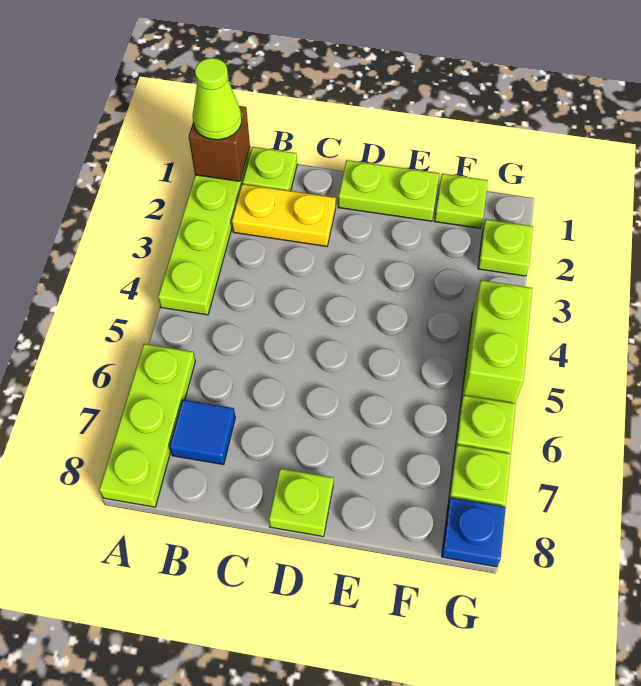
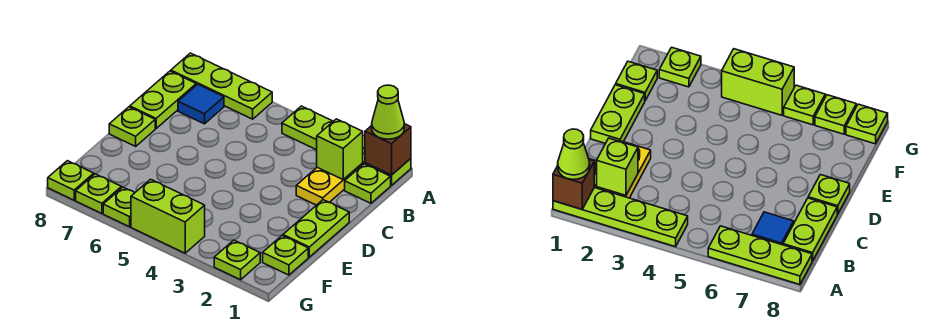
none -> lime brick B2 level 2
none -> lime plate B8:C8 level 1
blue plate G8 level 1 -> lime plate G8 level 1

